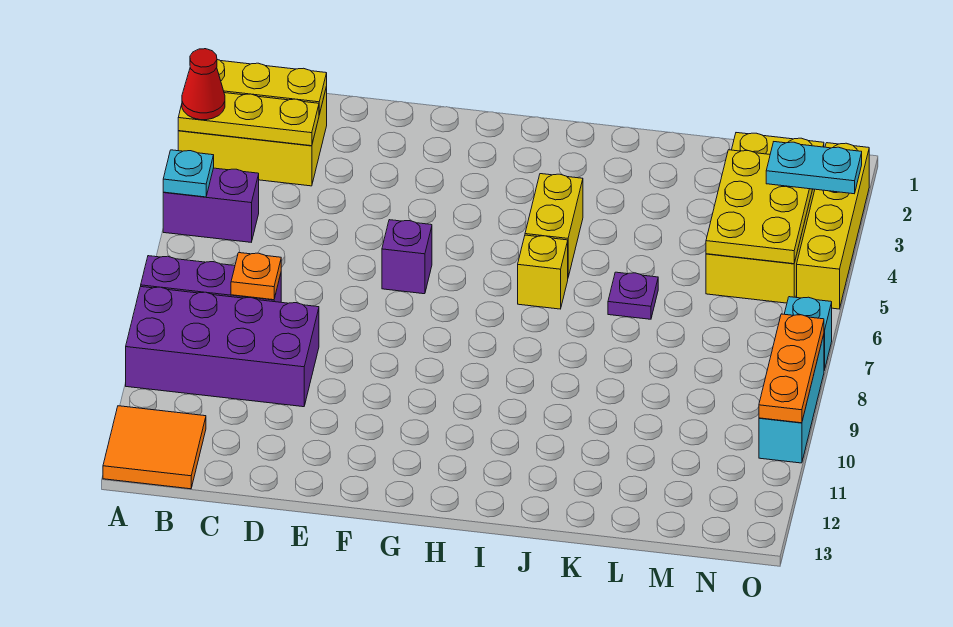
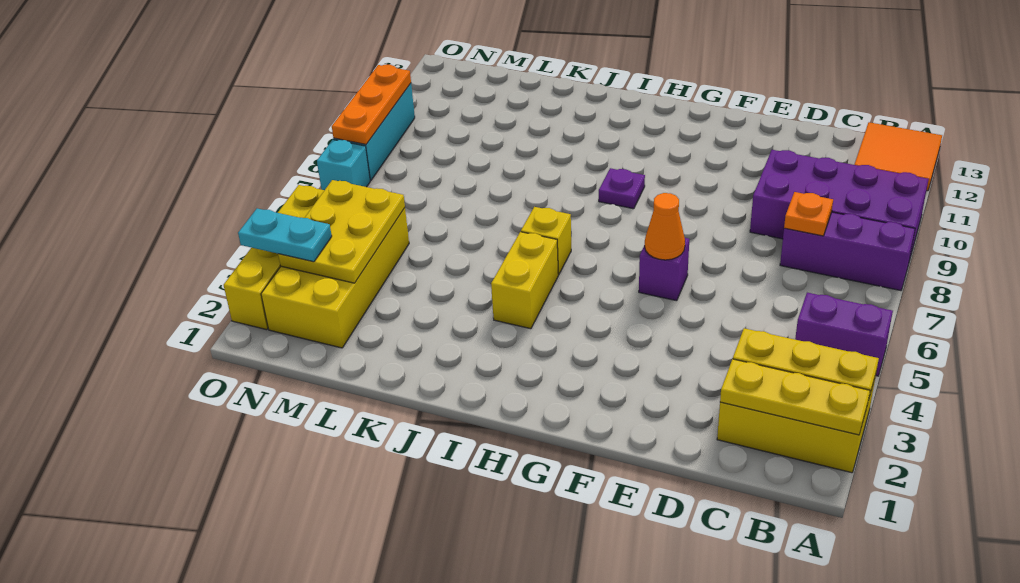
red cone A3 level 3 -> none
cyan plate A5 level 2 -> none
none -> orange cone F6 level 2
purple plate K6 level 1 -> purple plate H9 level 1

